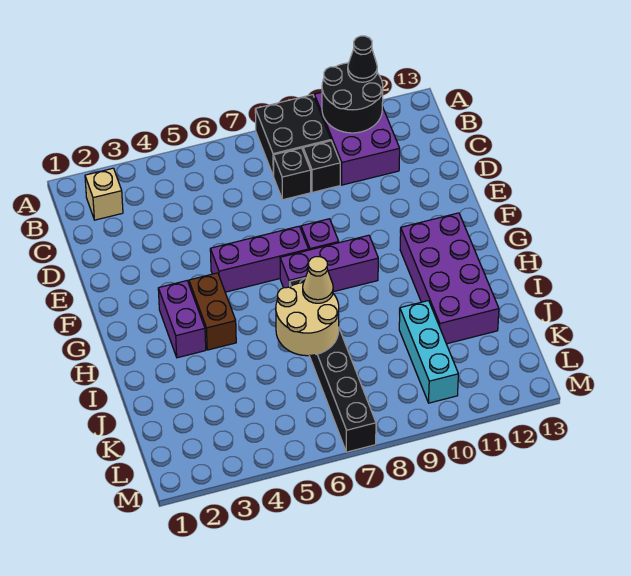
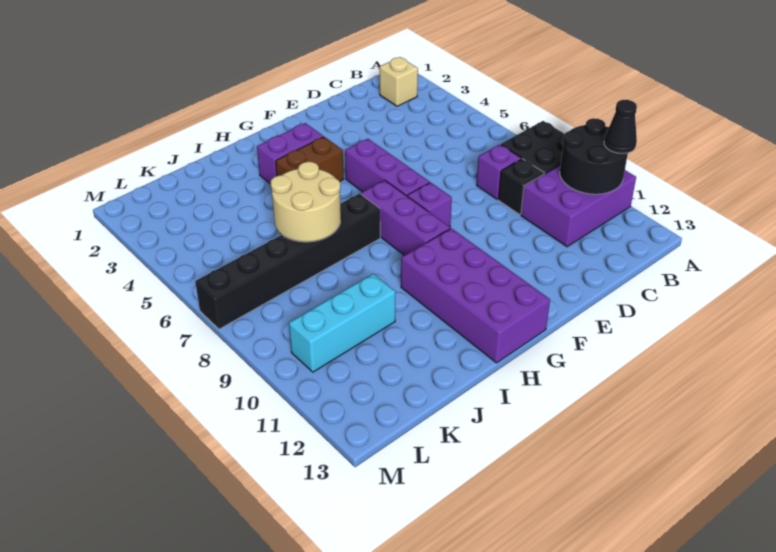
black brick C8 level 1 -> purple brick C8 level 1
purple brick G11:J12 level 1 -> purple brick G10:H13 level 1
tan cone I7 level 3 -> none

